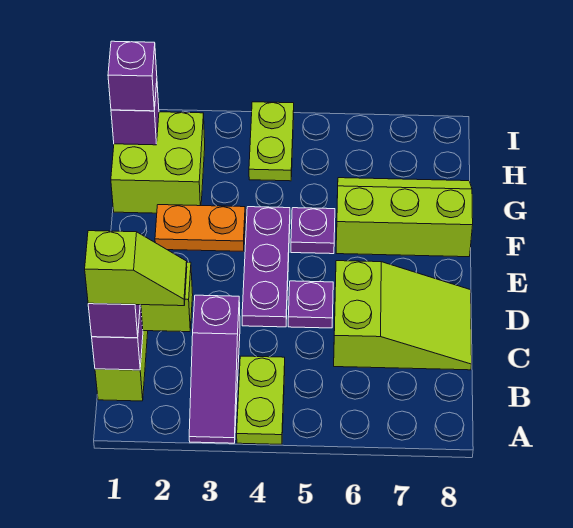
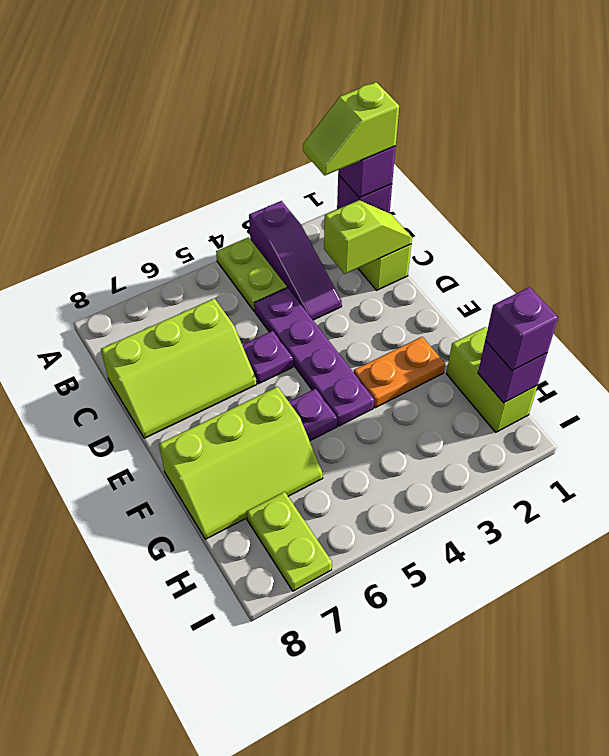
purple slope A3:C3 level 1 top C -> purple slope A3:C3 level 1 top A
lime slope C6:D8 level 1 top 6 -> lime slope C6:D8 level 1 top C
purple plate D4:F4 level 1 -> purple plate C4:F4 level 1
lime brick G1:H2 level 1 -> lime brick G1:H1 level 1
lime plate H4:I4 level 1 -> lime plate H7:I7 level 1

